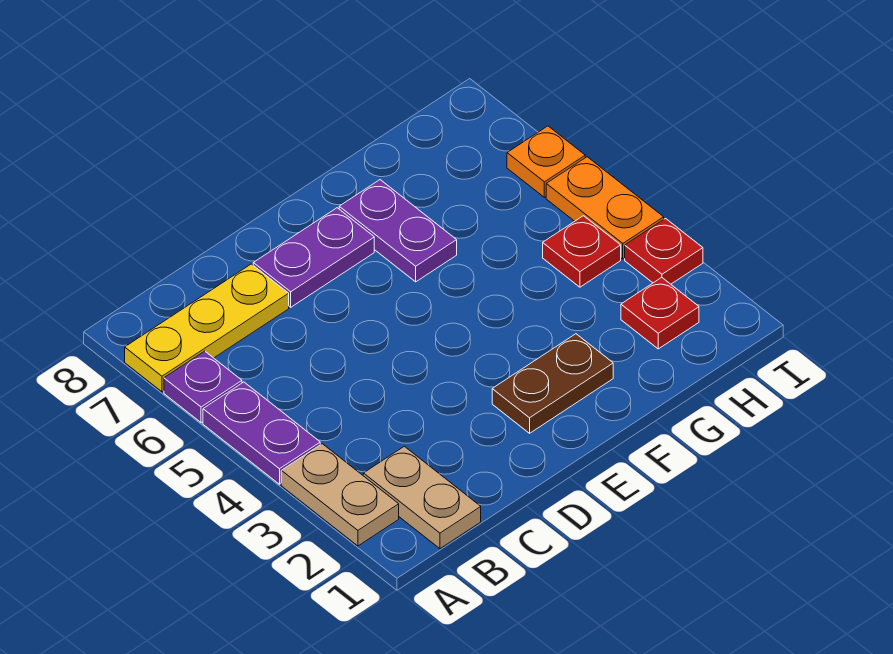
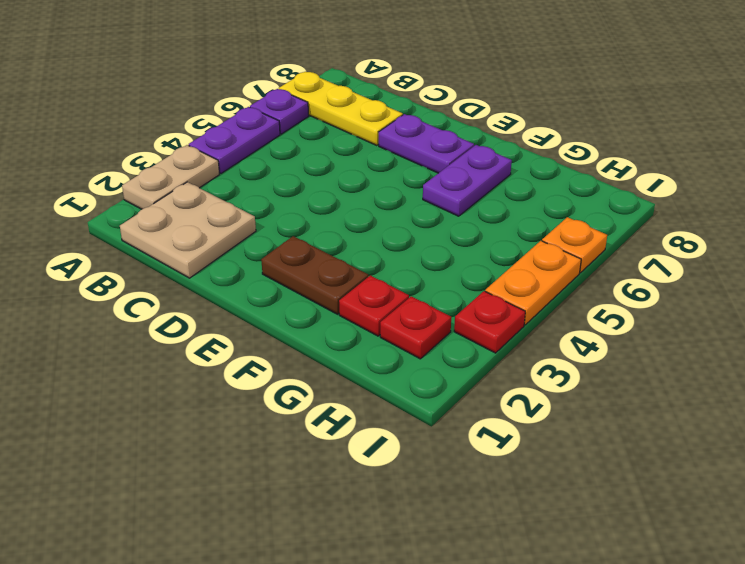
tan plate B1:B2 level 1 -> tan plate B1:C2 level 1
red plate H4 level 1 -> red plate G2 level 1

